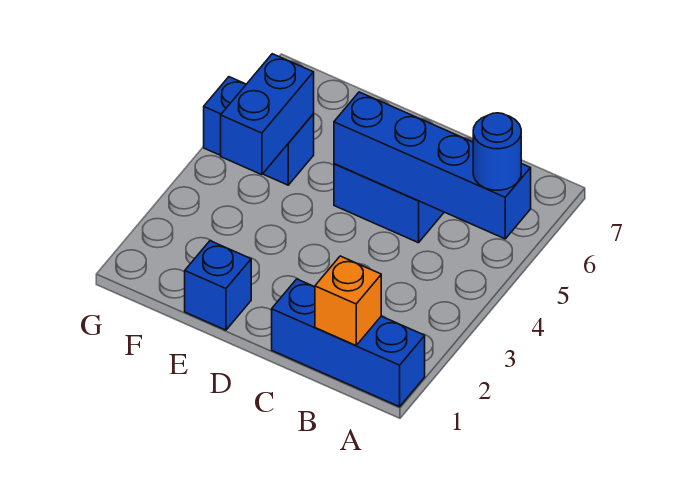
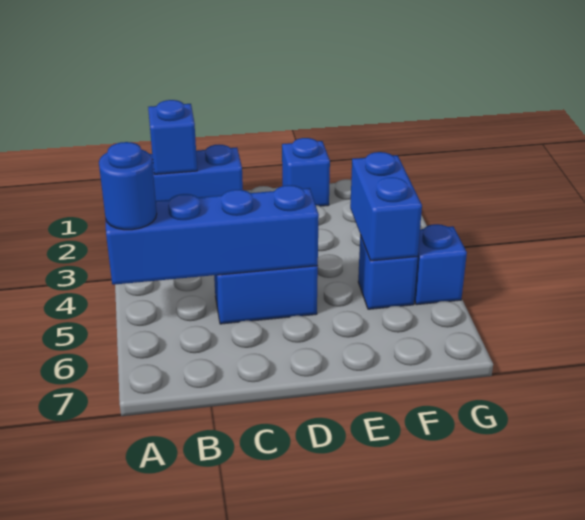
orange brick B1 level 2 -> blue brick B1 level 2

